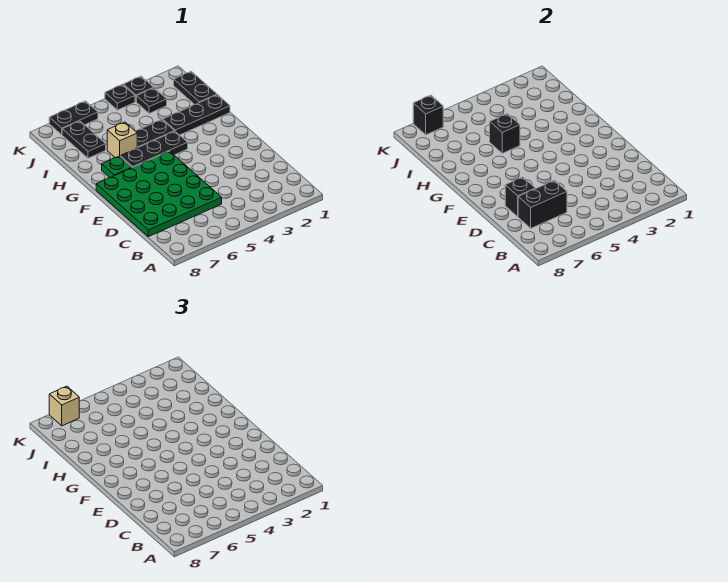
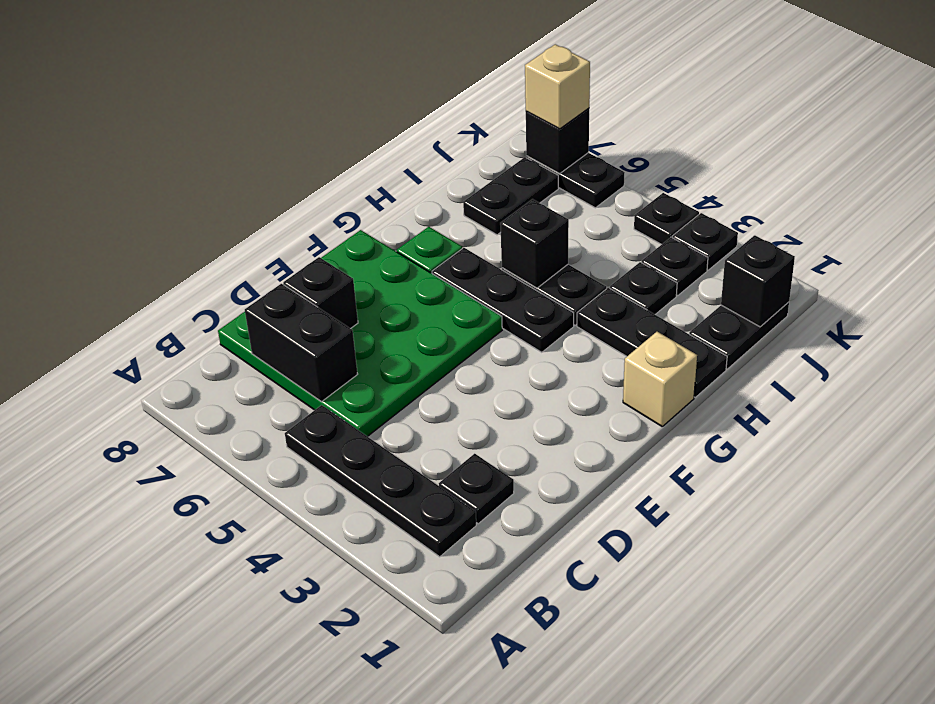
none -> black plate B2:B5 level 1
none -> black plate C2 level 1
tan brick H6 level 1 -> tan brick G1 level 1
none -> black plate I3 level 1
none -> black brick J1 level 2

